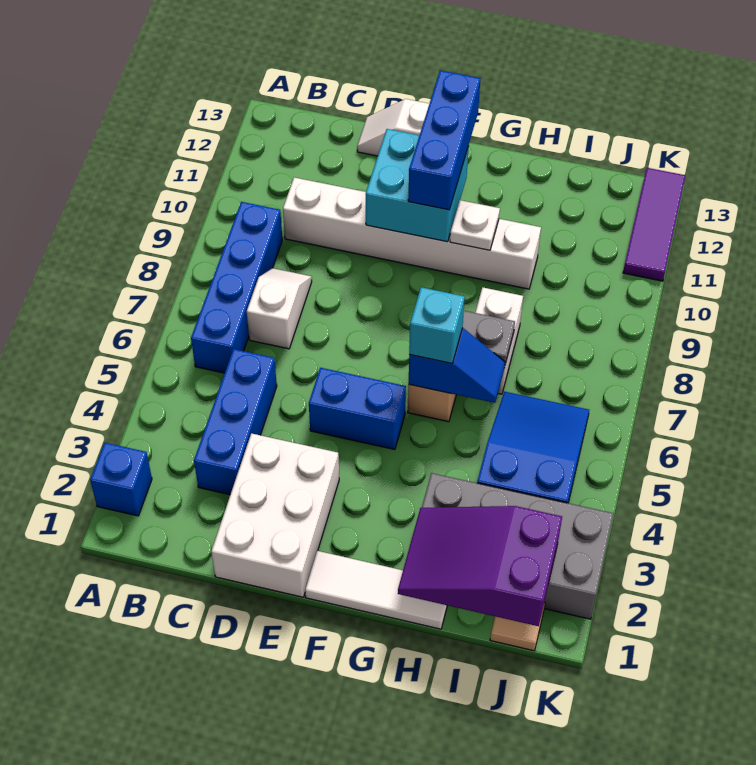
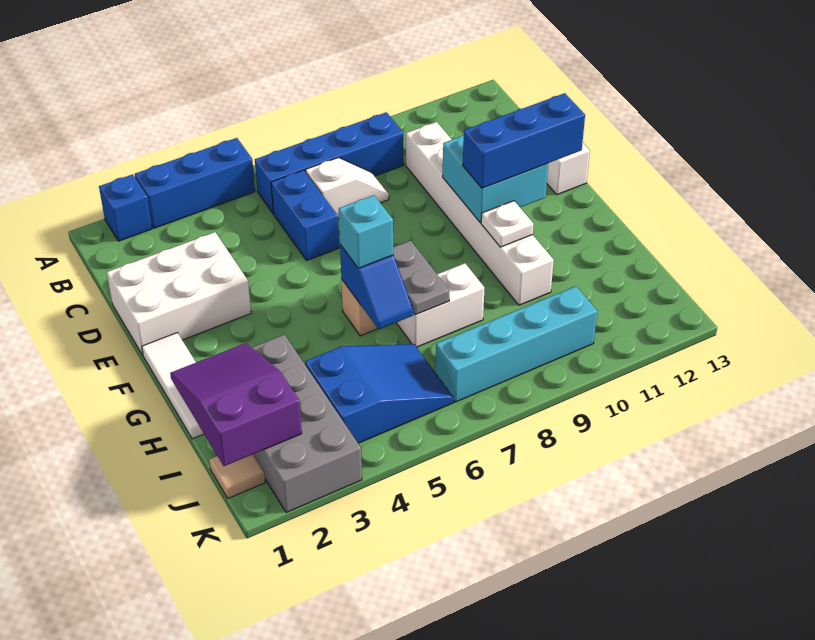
blue brick C3:C5 level 1 -> blue brick A3:A5 level 1
blue brick E5:F5 level 1 -> blue brick C6:D6 level 1
none -> cyan brick J7:J10 level 1
purple tile K11:K13 level 1 -> none

